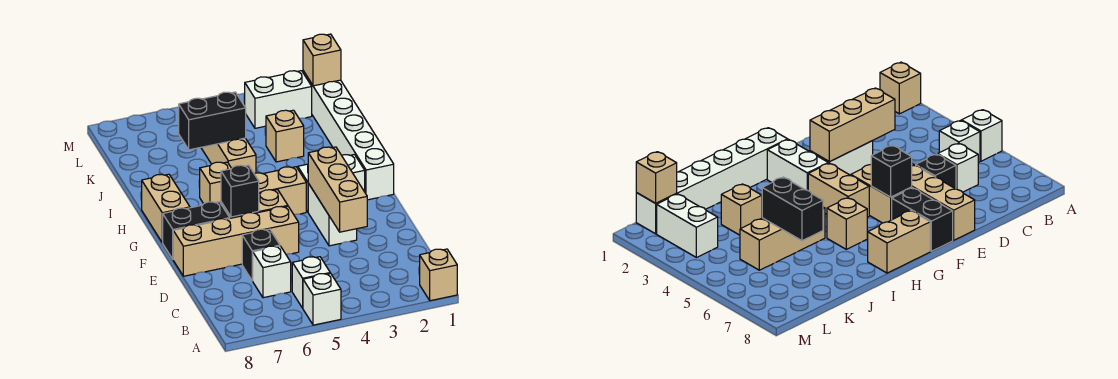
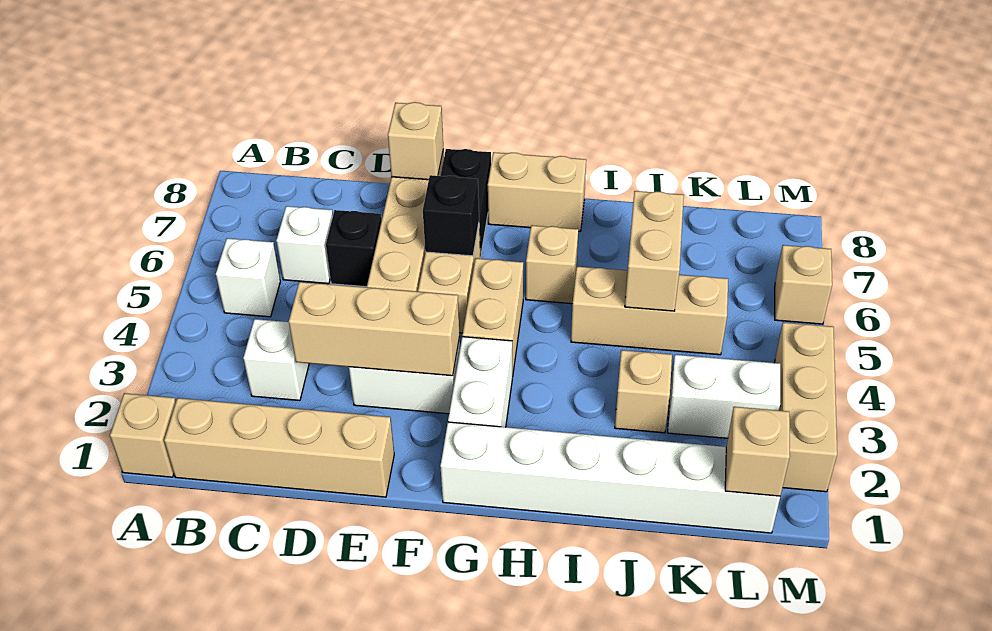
white brick A5 level 1 -> white brick C3 level 1
none -> tan brick B1:E1 level 1
none -> tan brick E8 level 2
black brick J5:J6 level 2 -> tan brick J5:J6 level 2
white brick L2:L3 level 1 -> white brick K3:L3 level 1
none -> tan brick M2:M4 level 1
none -> tan brick M6 level 1

